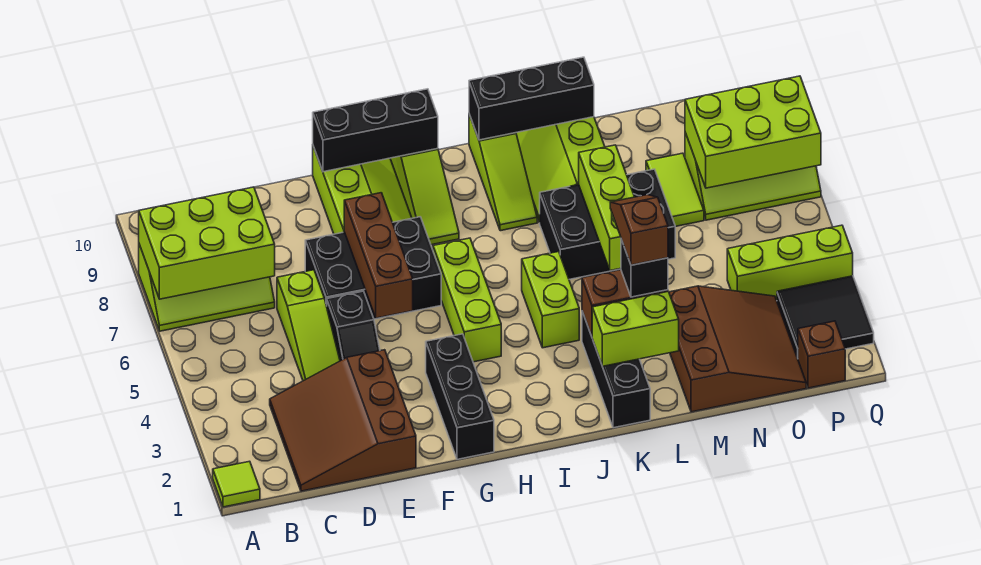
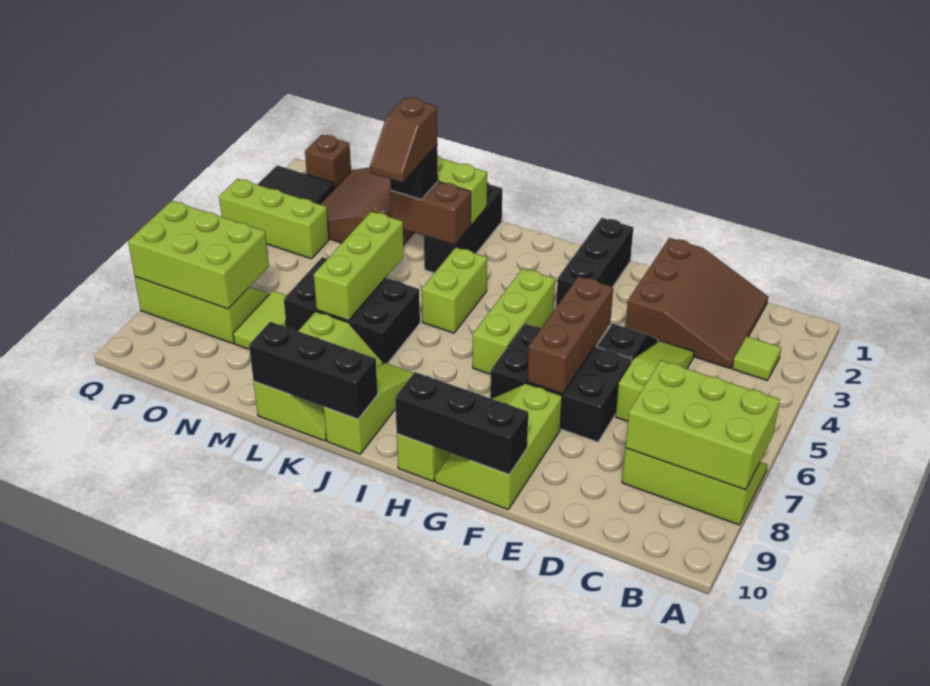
lime tile A1 level 1 -> lime tile B3 level 1

